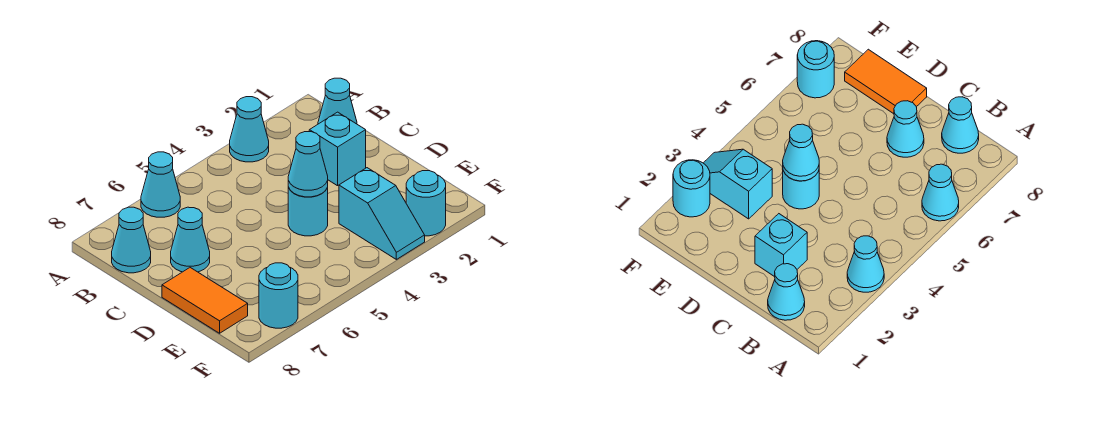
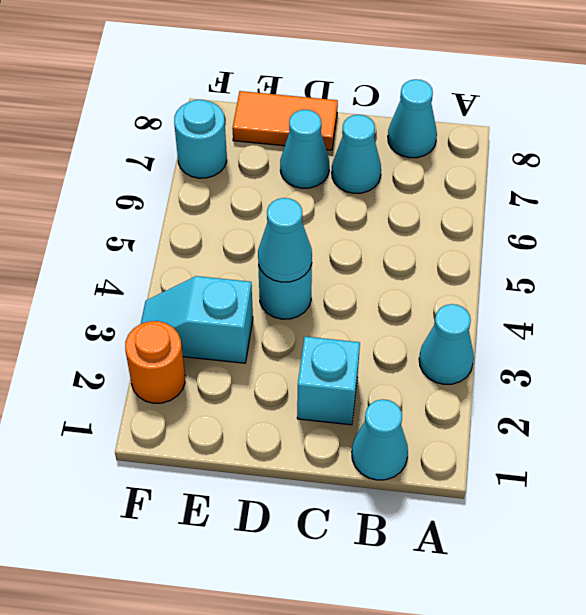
cyan cone A6 level 1 -> cyan cone D7 level 1
cyan round brick F2 level 1 -> orange round brick F2 level 1

